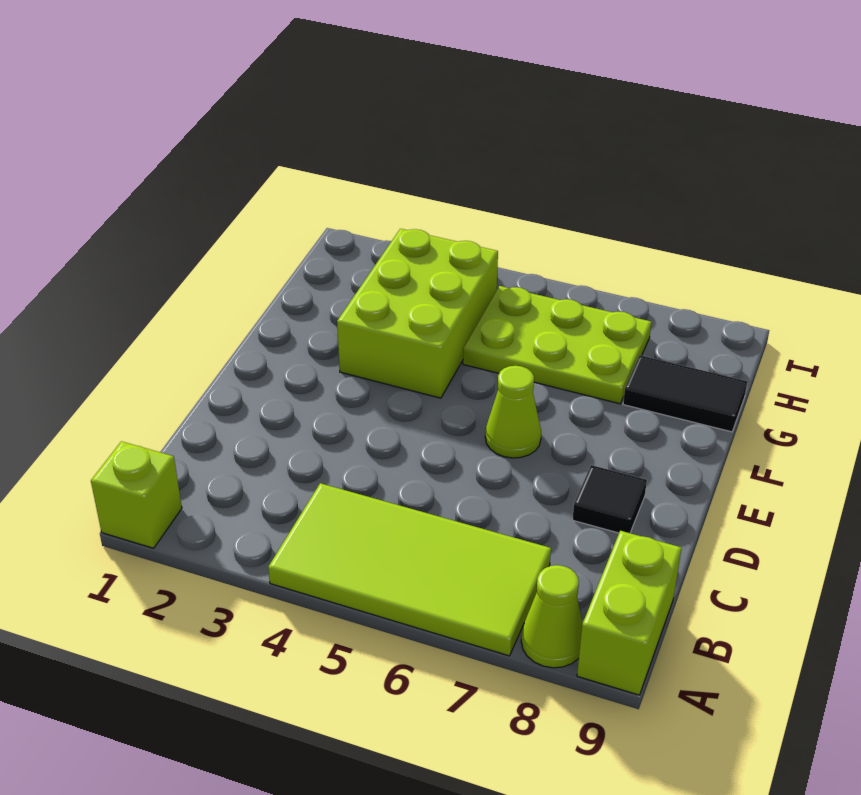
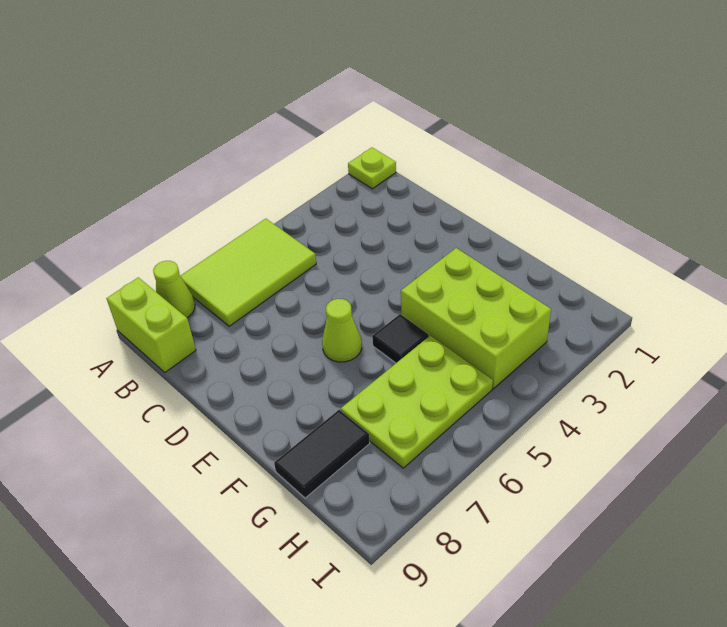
lime brick A1 level 1 -> lime plate A1 level 1
lime tile A4:B7 level 1 -> lime tile A5:B7 level 1
black tile D8 level 1 -> black tile F5 level 1

